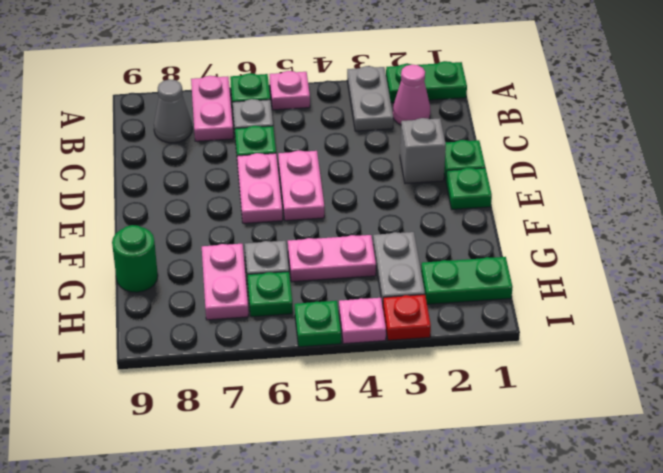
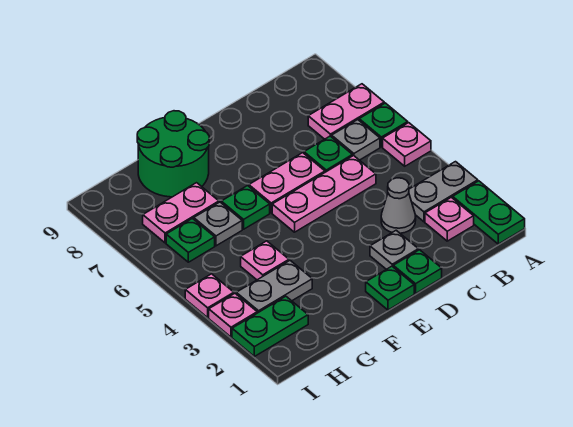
pink cone B2 level 1 -> pink plate B2 level 1
grey cone B8 level 1 -> grey cone C3 level 1
grey brick D2 level 1 -> grey plate D2 level 1
pink plate D5:E5 level 1 -> pink plate C5:E5 level 1
pink plate G4:G5 level 1 -> pink plate G4 level 1
green round brick G9 level 1 -> green round brick F8:G9 level 1
green plate H1:H2 level 1 -> green plate H2:I2 level 1
red plate I3 level 1 -> pink plate I3 level 1
green plate I5 level 1 -> green plate F6 level 1

